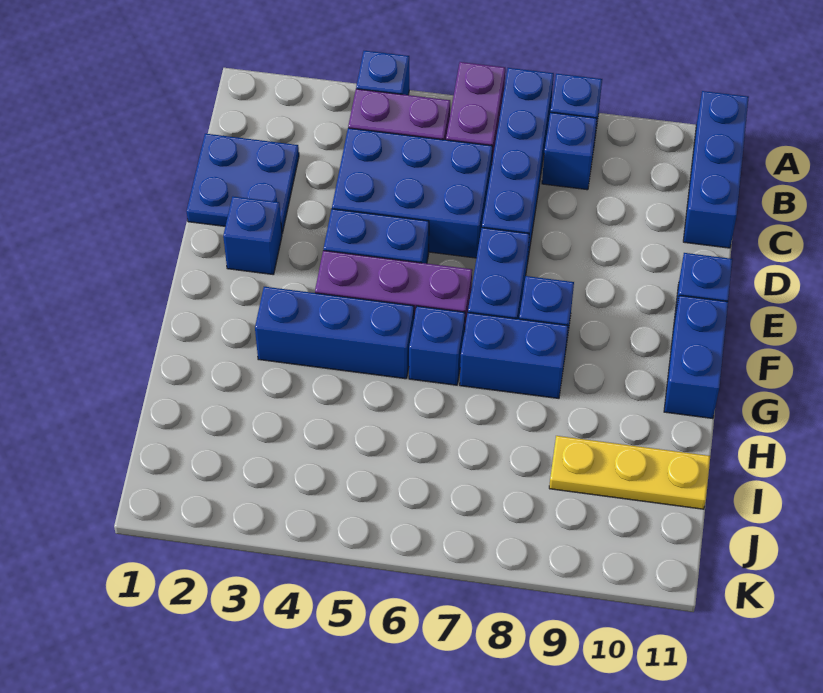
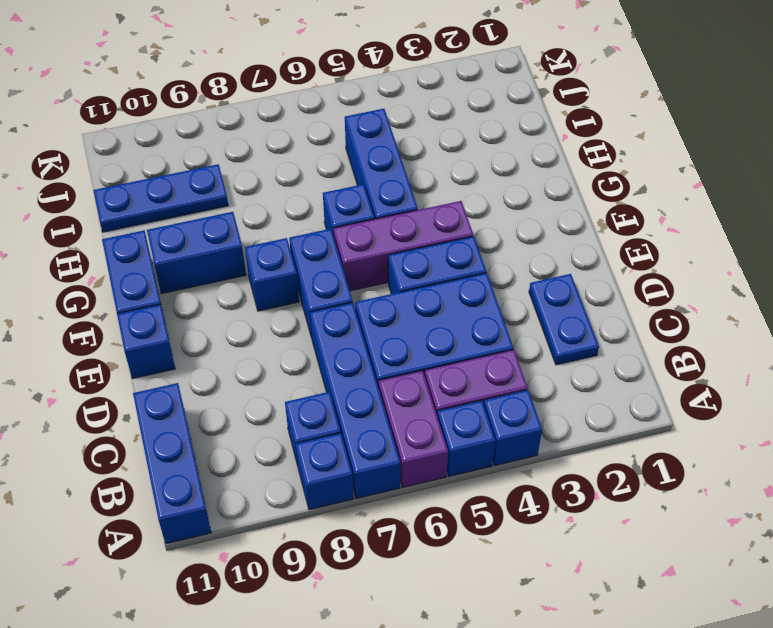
blue plate C1:D2 level 1 -> blue plate C2:D2 level 1
blue brick E2 level 1 -> blue brick A5 level 1
blue brick G3:G5 level 1 -> blue brick G5:I5 level 1
blue brick G7:G8 level 1 -> blue brick G9:G10 level 1
yellow plate I9:I11 level 1 -> blue plate I9:I11 level 1

